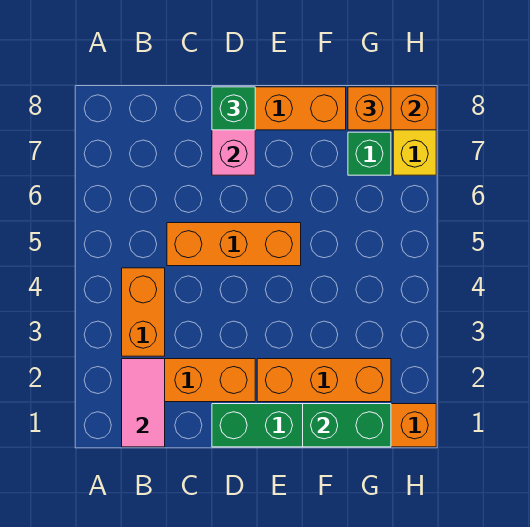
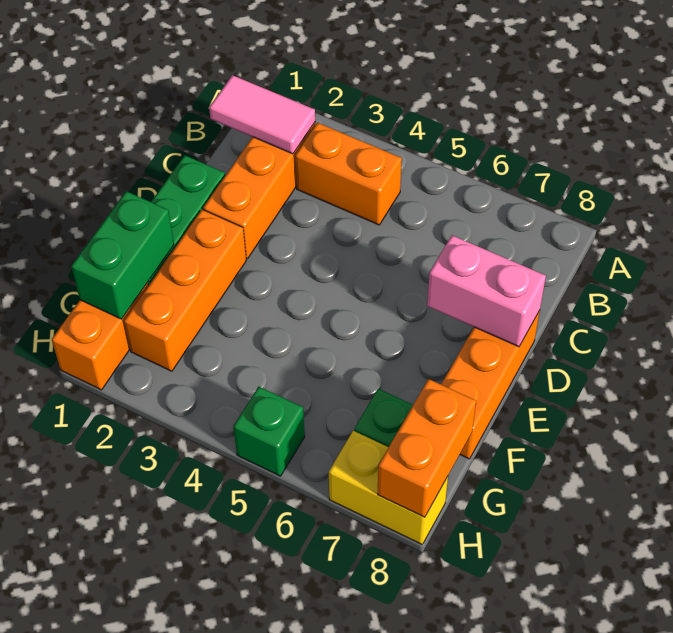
orange brick C5:E5 level 1 -> none
green brick D8 level 3 -> green brick H5 level 1
orange brick G8 level 3 -> none

